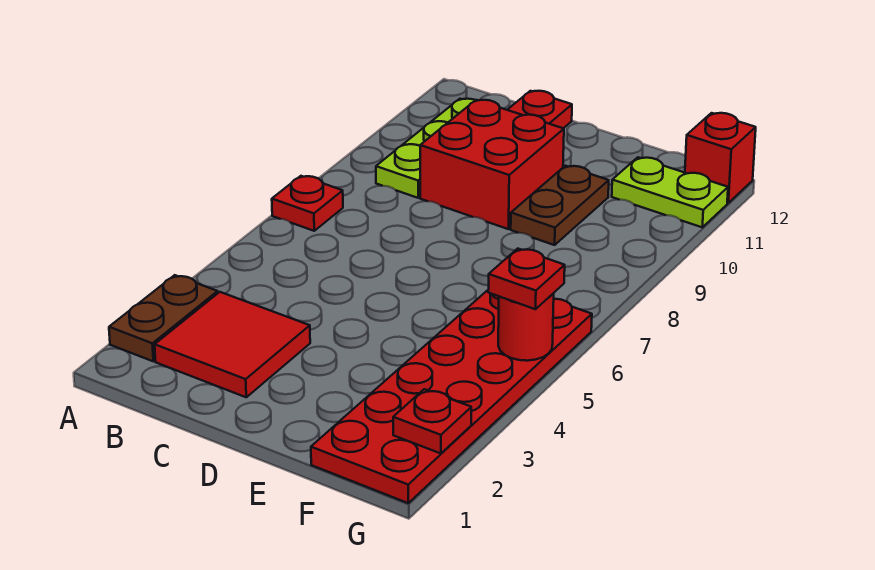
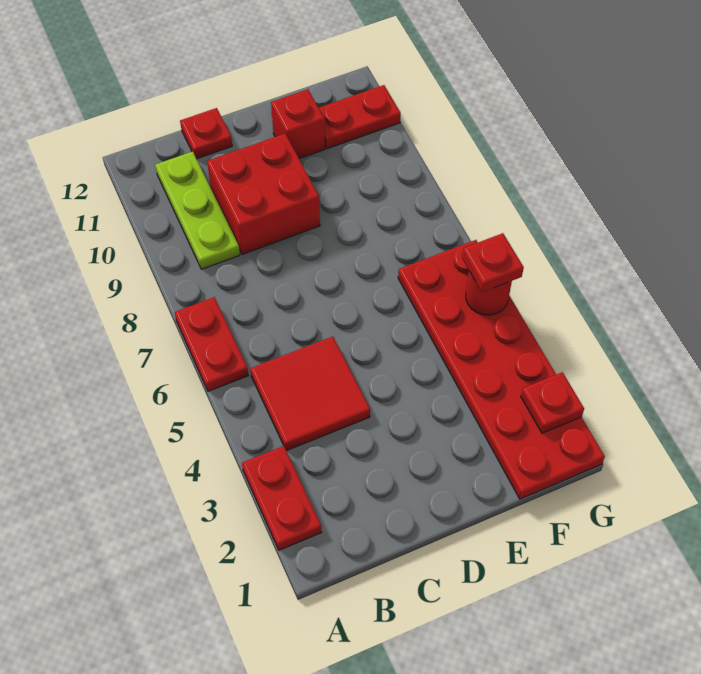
brown plate A2:A3 level 1 -> red plate A2:A3 level 1
red plate A7 level 1 -> red plate A6:A7 level 1
red tile B2:C3 level 1 -> red tile B4:C5 level 1
brown plate E9:E10 level 1 -> none
lime plate F11:G11 level 1 -> red plate F11:G11 level 1
red brick G12 level 1 -> red brick E11 level 1

